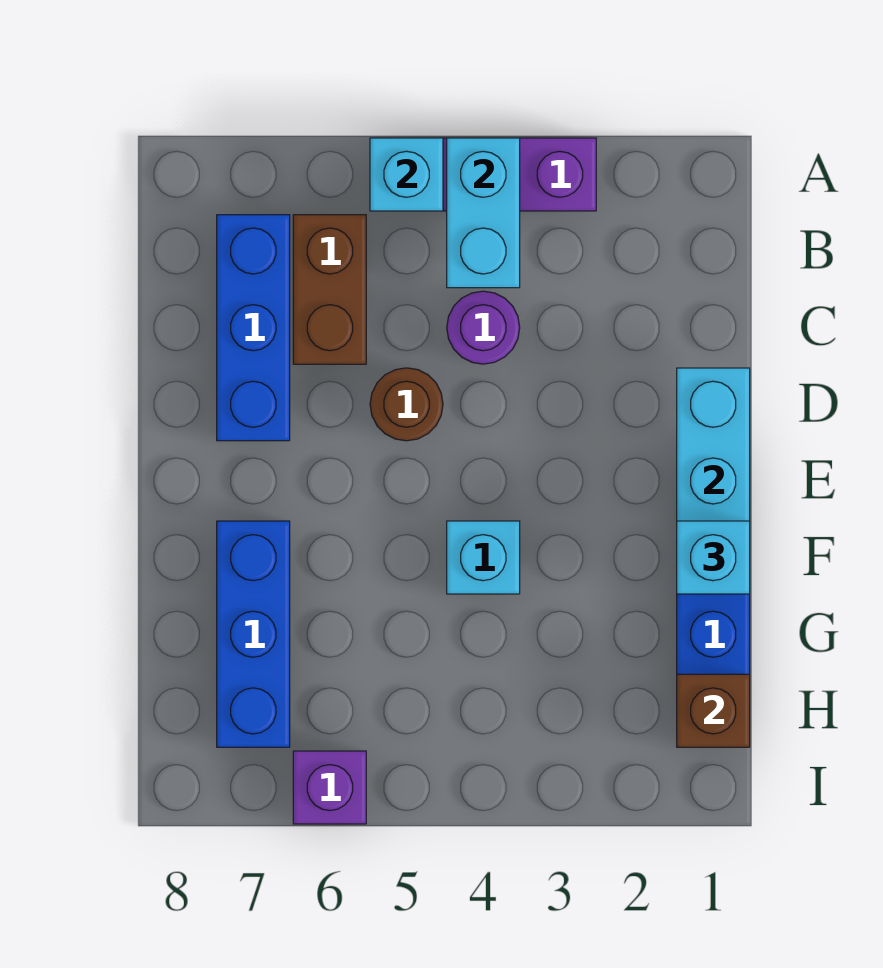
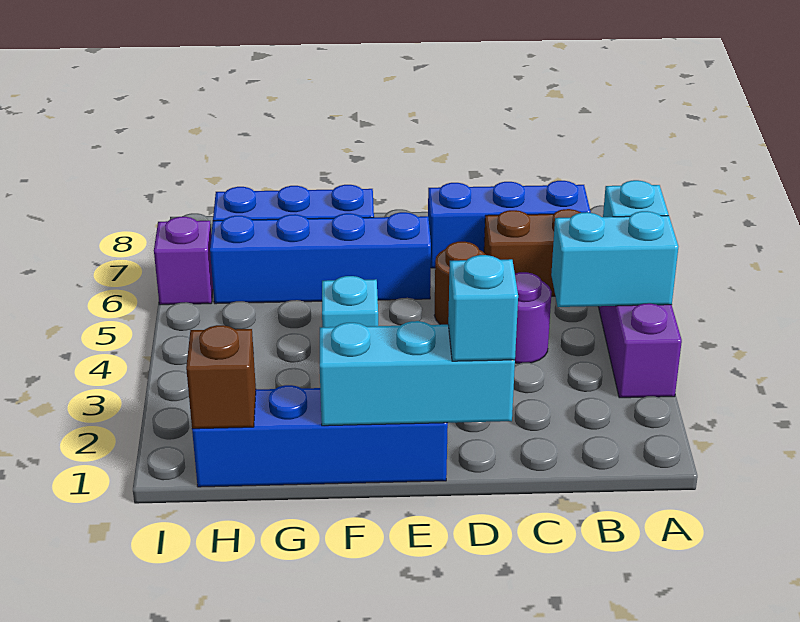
none -> blue brick E6:H6 level 1
cyan brick F1 level 3 -> cyan brick D1 level 3

